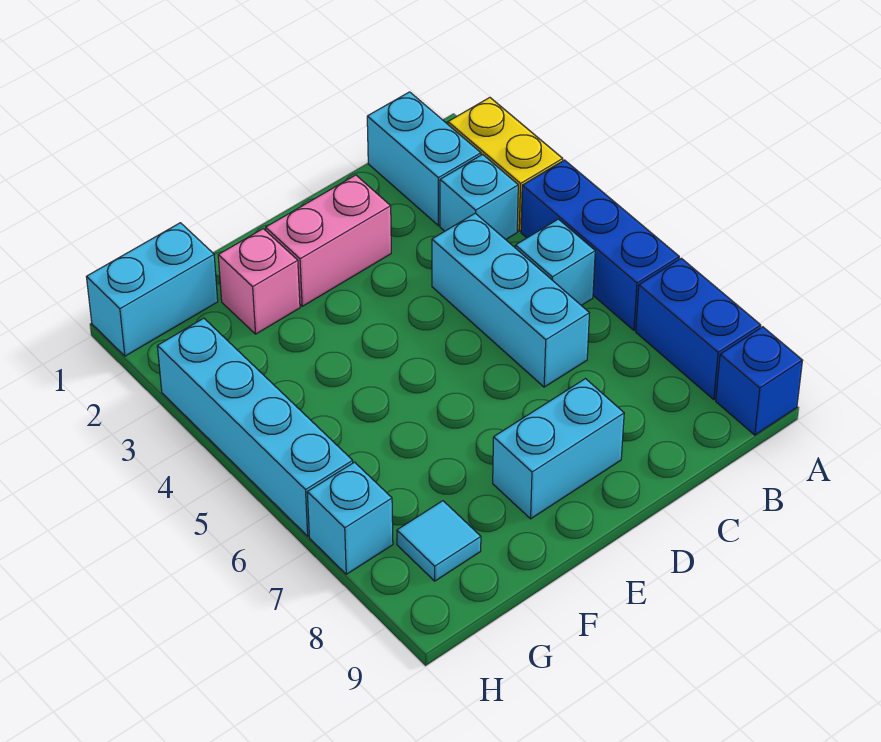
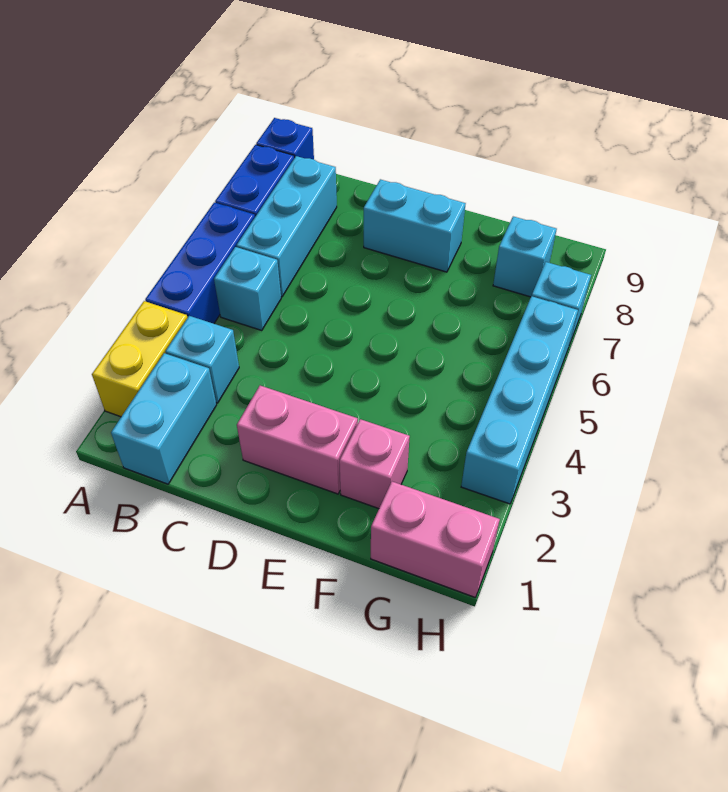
cyan brick C4:C6 level 1 -> cyan brick B6:B8 level 1
cyan brick G1:H1 level 1 -> pink brick G1:H1 level 1
cyan tile G8 level 1 -> cyan brick G8 level 1

